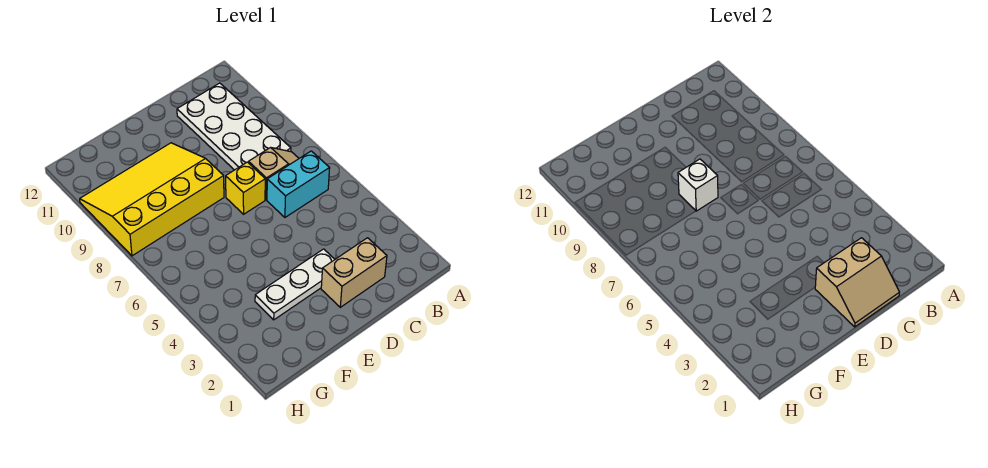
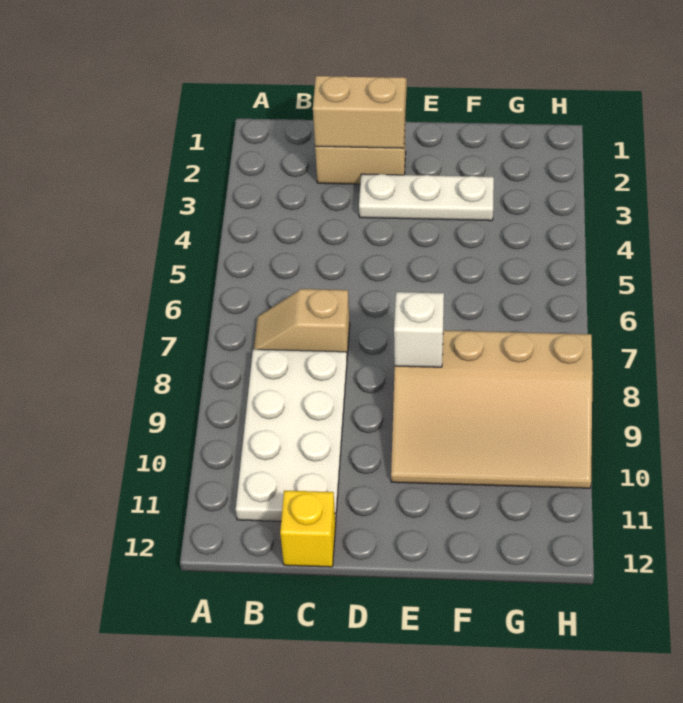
cyan brick B6:C6 level 1 -> none
yellow brick D7 level 1 -> yellow brick C12 level 1
yellow slope E8:H10 level 1 top 8 -> tan slope E8:H10 level 1 top 8

